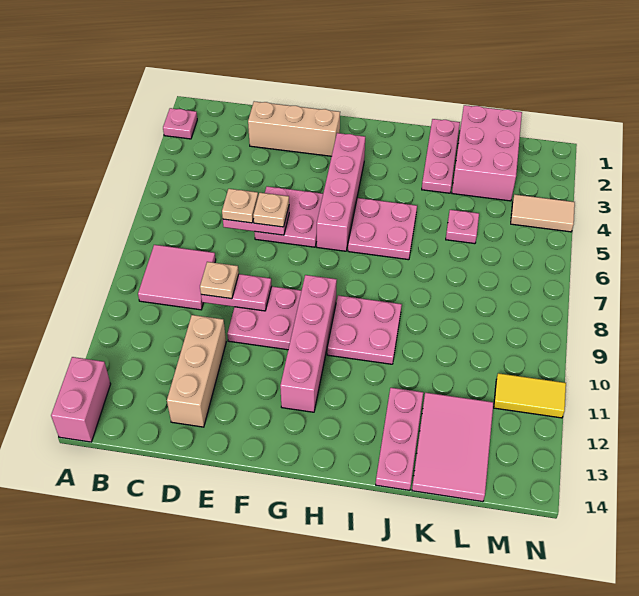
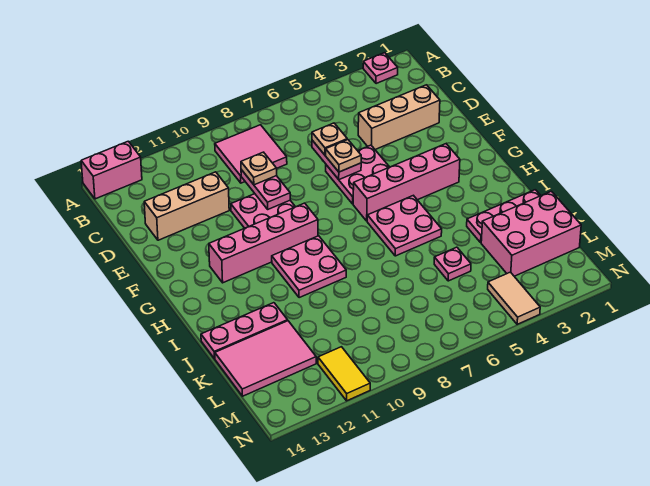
tan brick D2:F2 level 1 -> tan brick D2:D4 level 1

